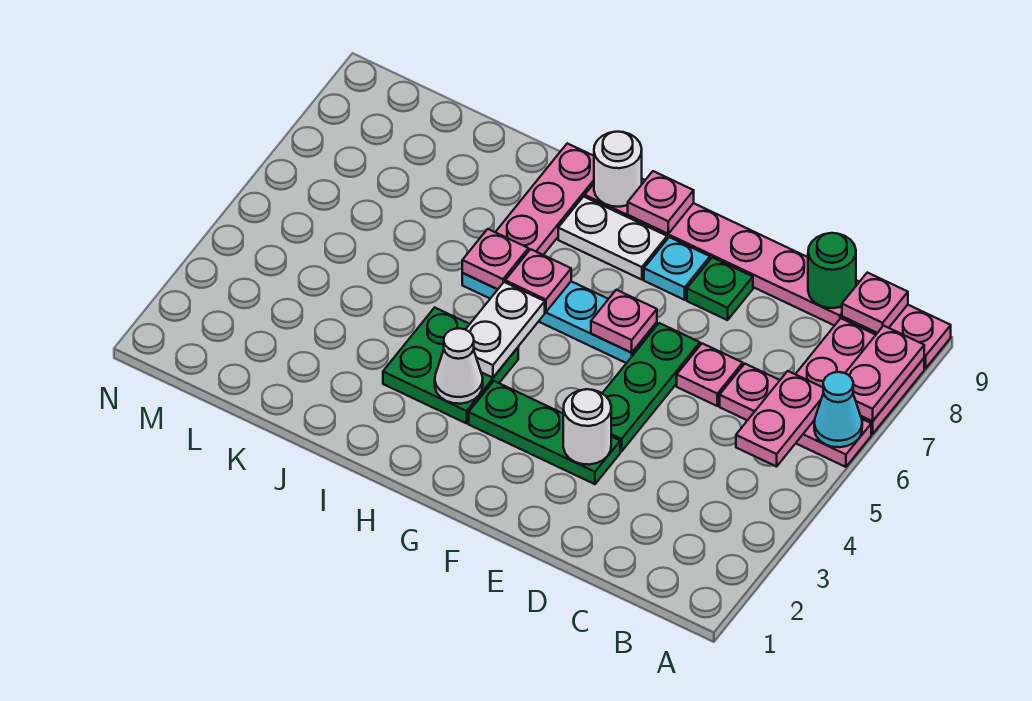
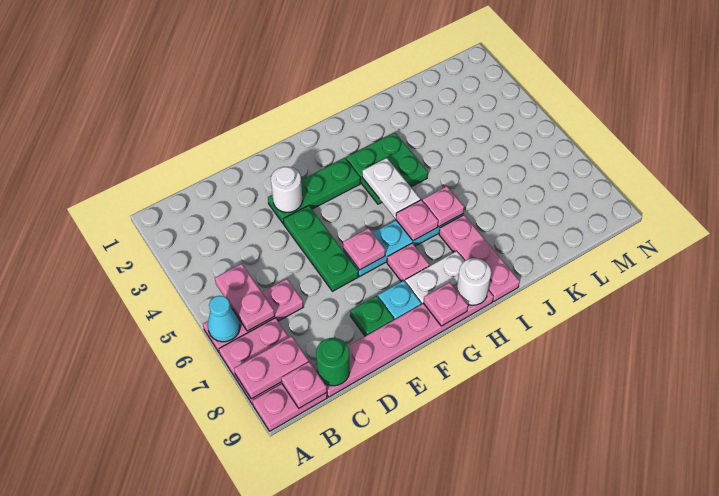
pink plate A7:A8 level 2 -> pink plate A8:B8 level 2
pink plate D6 level 1 -> pink plate G7 level 1
white cone H3 level 2 -> none

